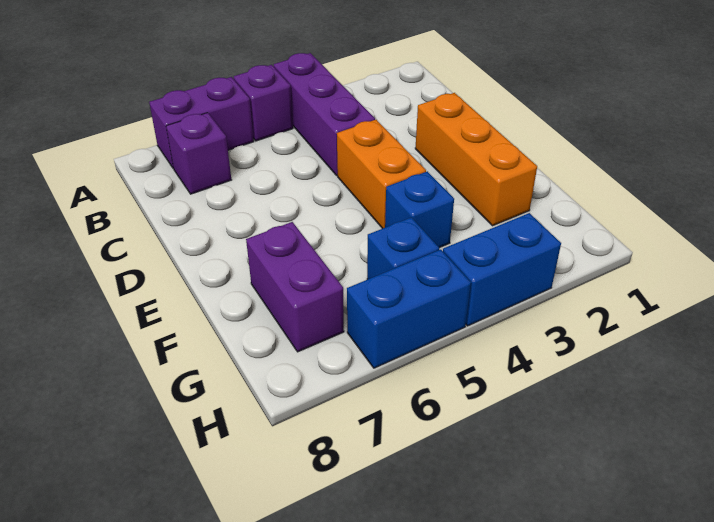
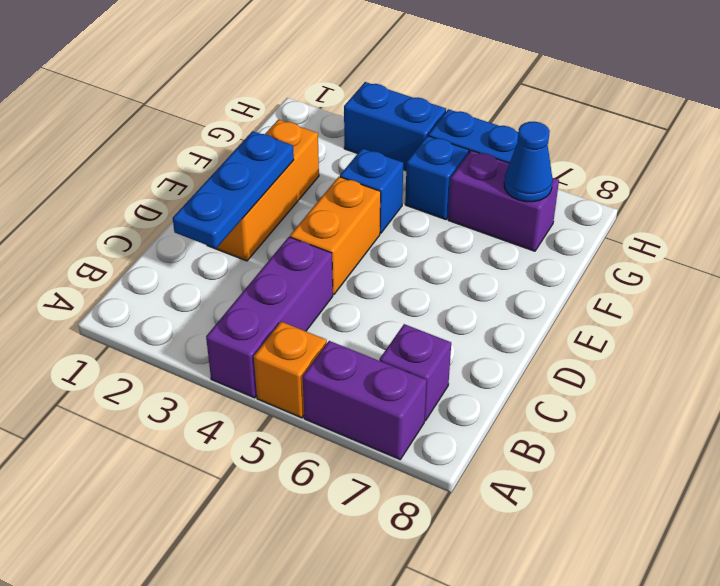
purple brick A5 level 1 -> orange brick A5 level 1
none -> blue plate C2:E2 level 2
purple brick F7:G7 level 1 -> purple brick G6:G7 level 1
none -> blue cone G7 level 2

